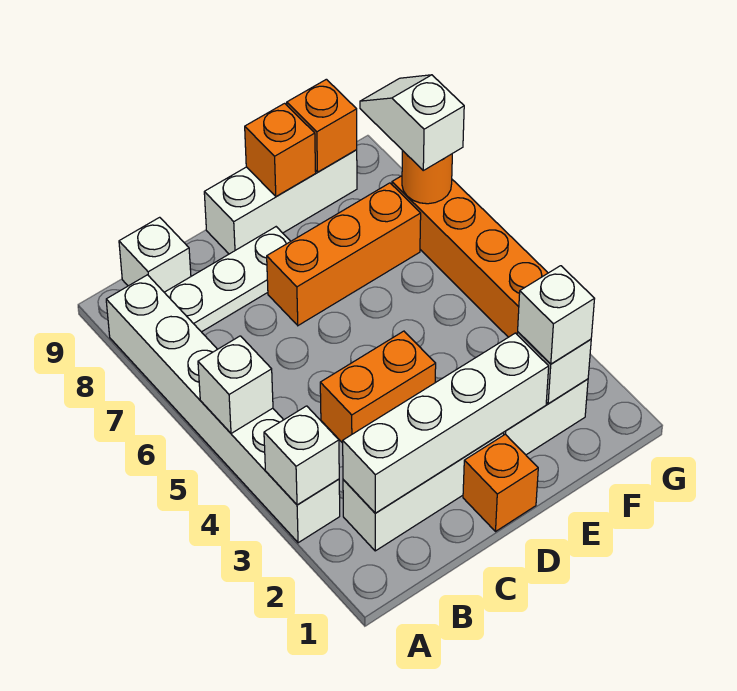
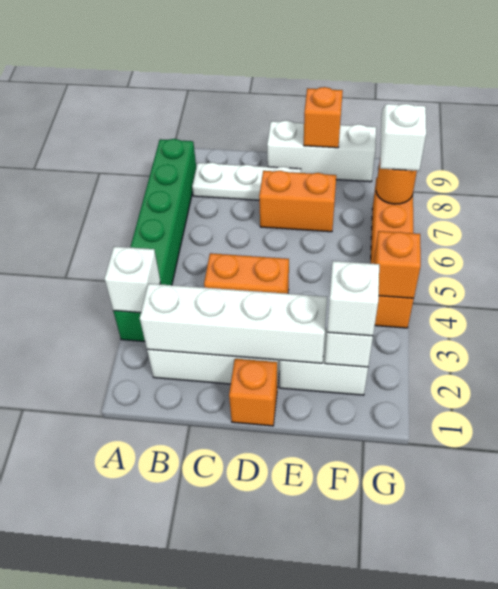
white brick A3:A8 level 1 -> green brick A3:A8 level 1
white brick A5 level 2 -> none
white brick B9 level 1 -> none
orange brick D7:F7 level 1 -> orange brick D7:E7 level 1
orange brick F9 level 2 -> orange brick G4 level 2

